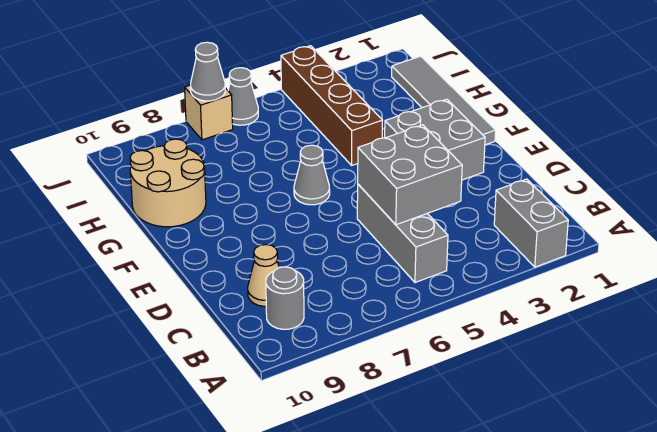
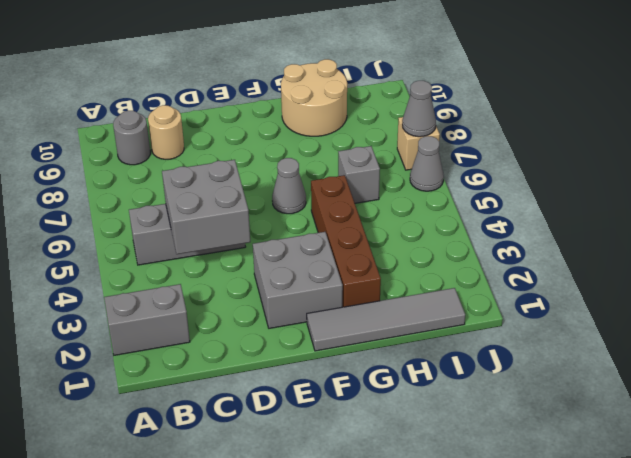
tan cone C9 level 1 -> tan round brick C9 level 1
brown brick G4:J4 level 1 -> brown brick G2:G5 level 1
none -> grey brick H6 level 1

